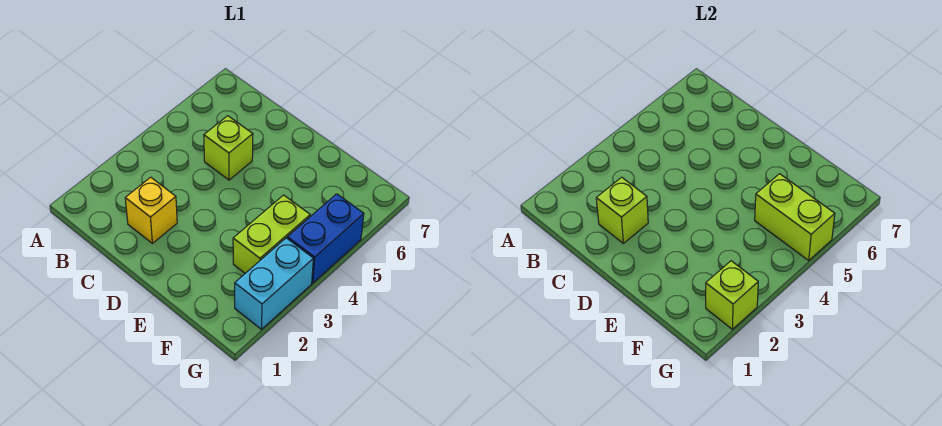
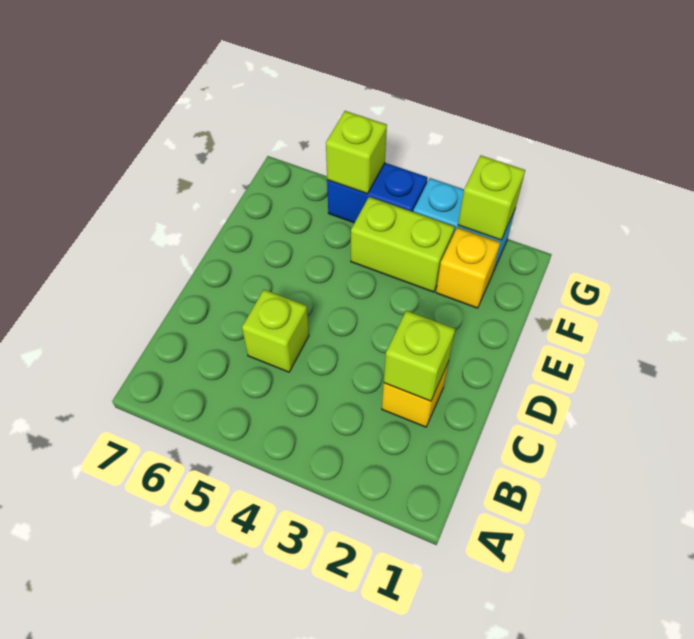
none -> yellow brick F2 level 1
lime brick F5:G5 level 2 -> lime brick G5 level 2

